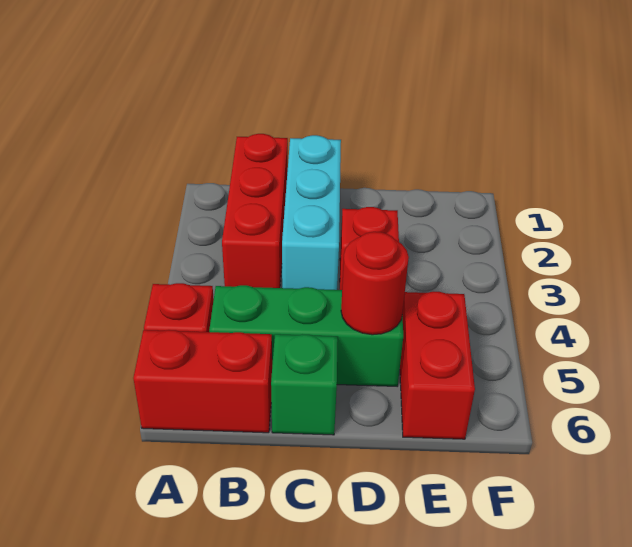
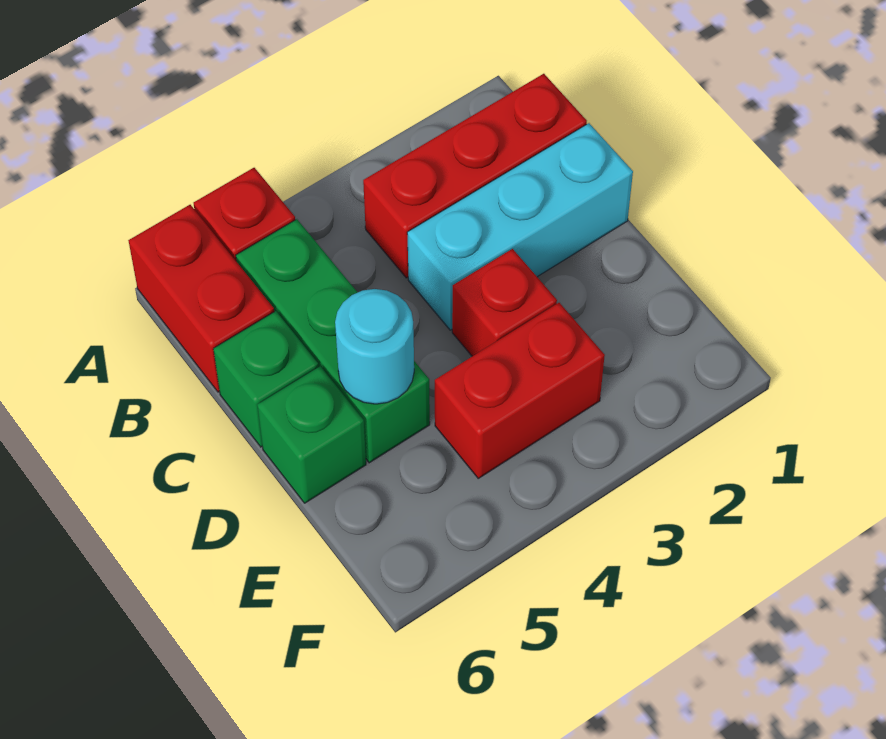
red round brick D5 level 2 -> cyan round brick D5 level 2
none -> green brick D6 level 1
red brick E5:E6 level 1 -> red brick E3:E4 level 1

